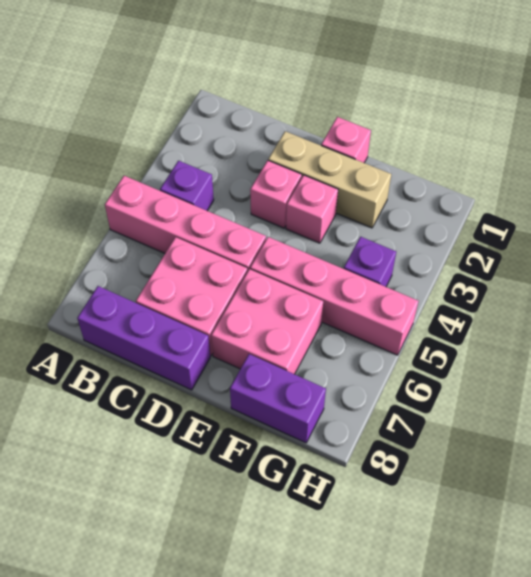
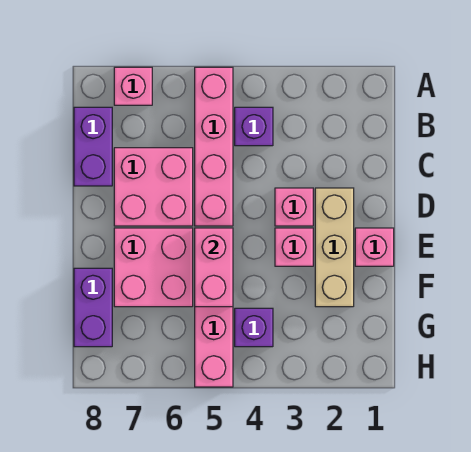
none -> pink brick A7 level 1
purple brick B8:D8 level 1 -> purple brick B8:C8 level 1
none -> pink brick E5:F5 level 2

